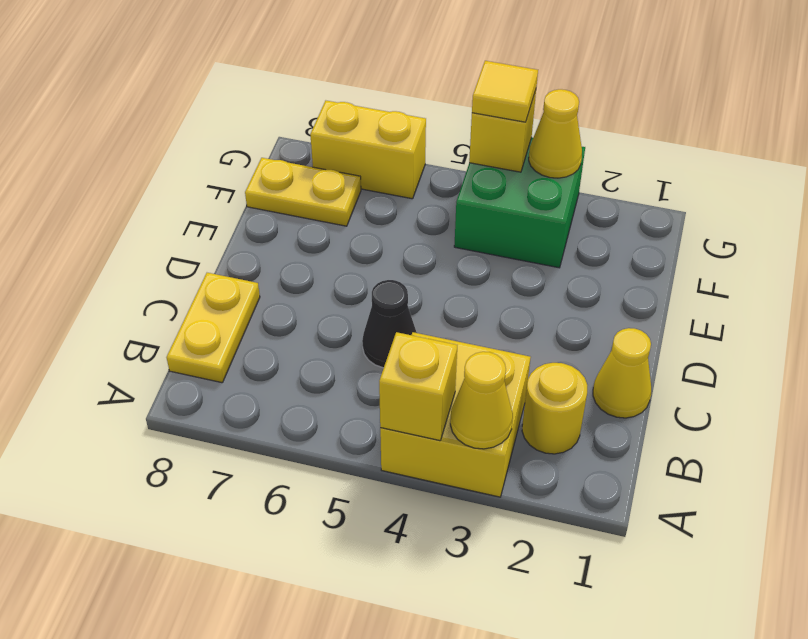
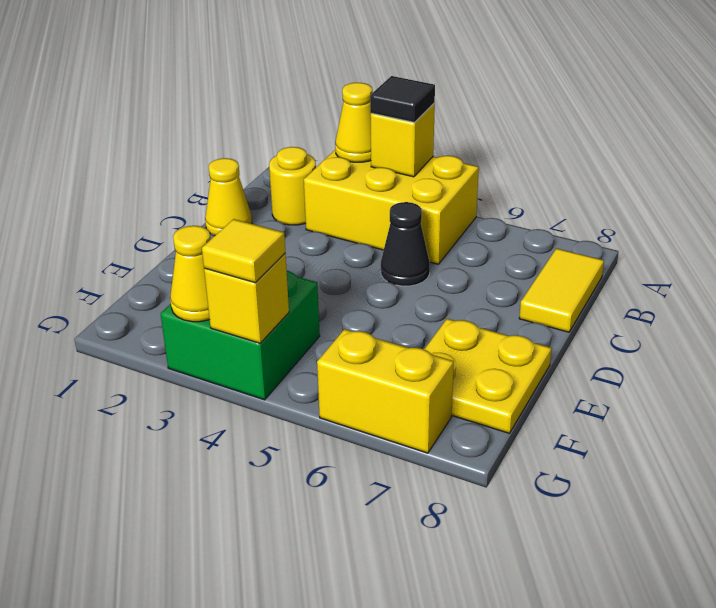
yellow brick A3:B4 level 1 -> yellow brick A3:B5 level 1
none -> black tile A4 level 3
yellow plate B8:C8 level 1 -> yellow tile B8:C8 level 1
yellow plate F7:F8 level 1 -> yellow plate E7:F8 level 1

